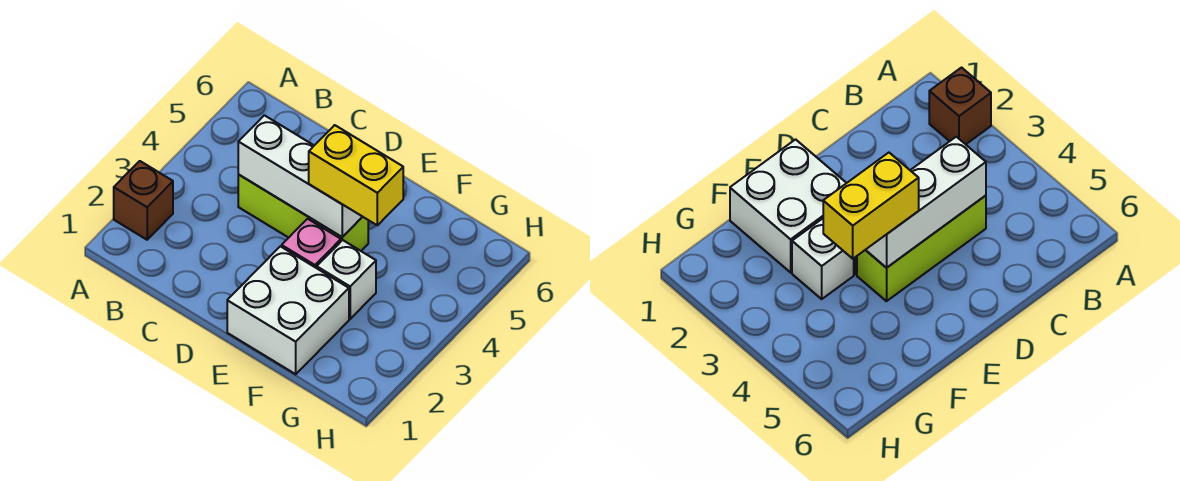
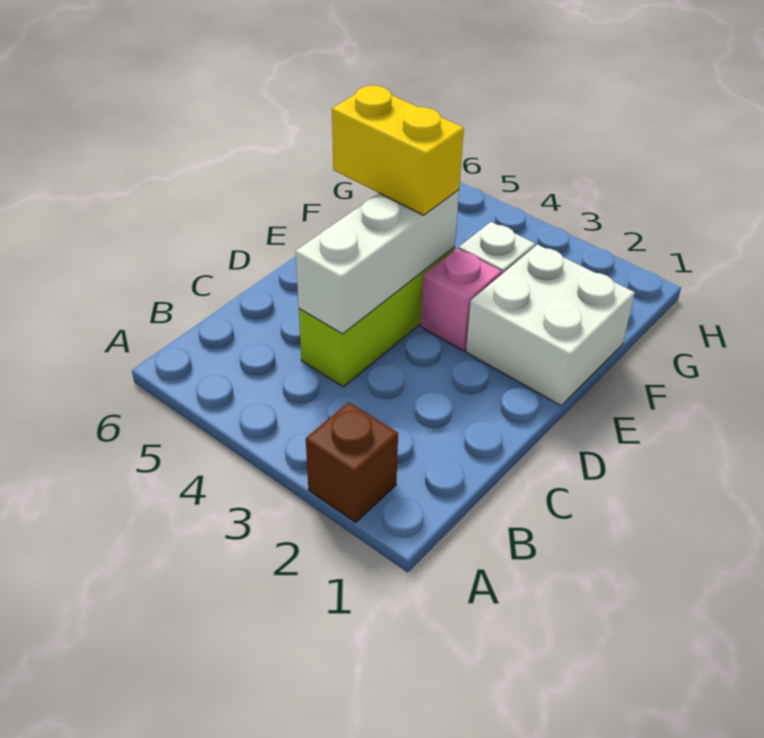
yellow brick E4:F4 level 3 -> yellow brick E4:E5 level 3

